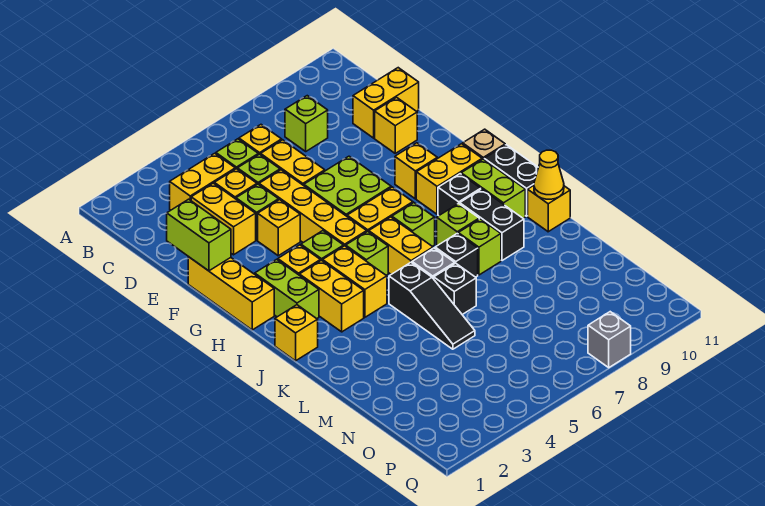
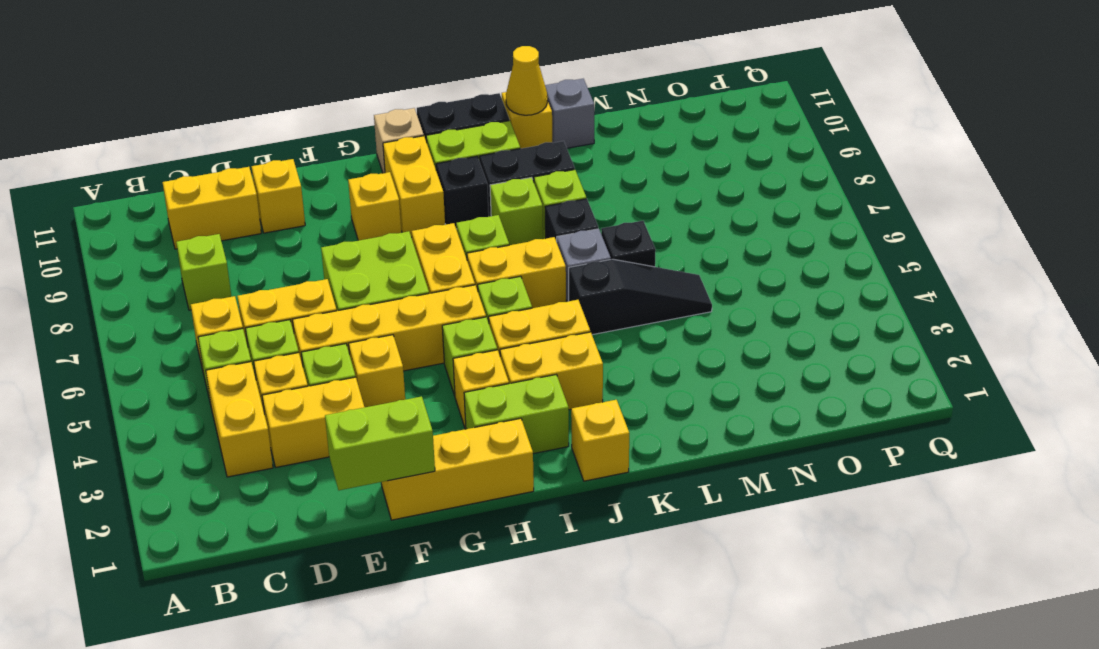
yellow brick D10:D11 level 1 -> yellow brick C10:D10 level 1
grey brick Q8 level 1 -> grey brick L11 level 1

